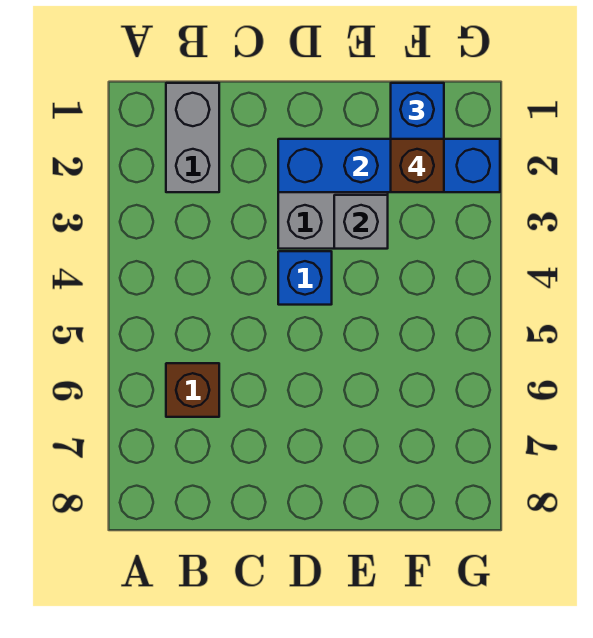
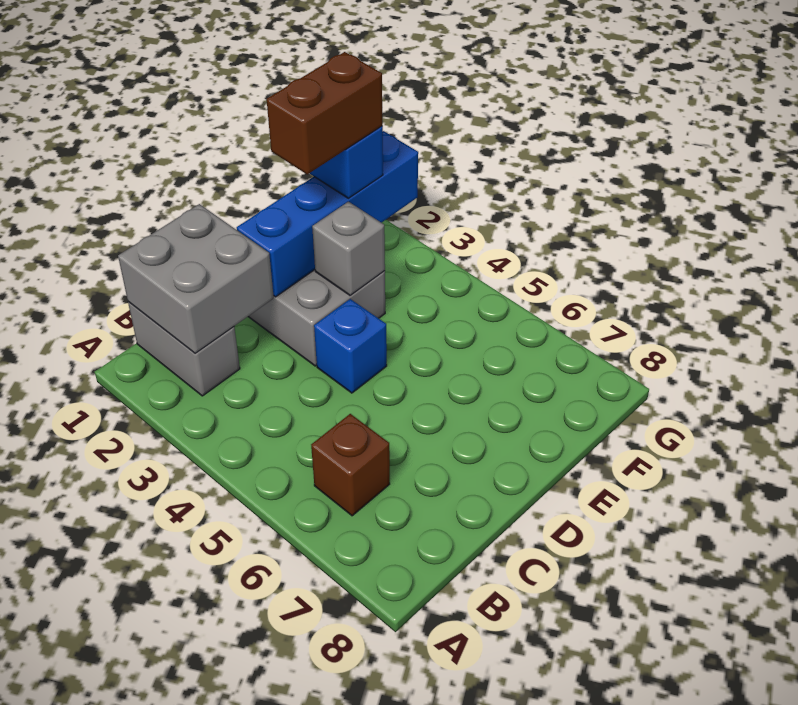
none -> grey brick B1:C2 level 2
brown brick F2 level 4 -> brown brick E2:F2 level 4

